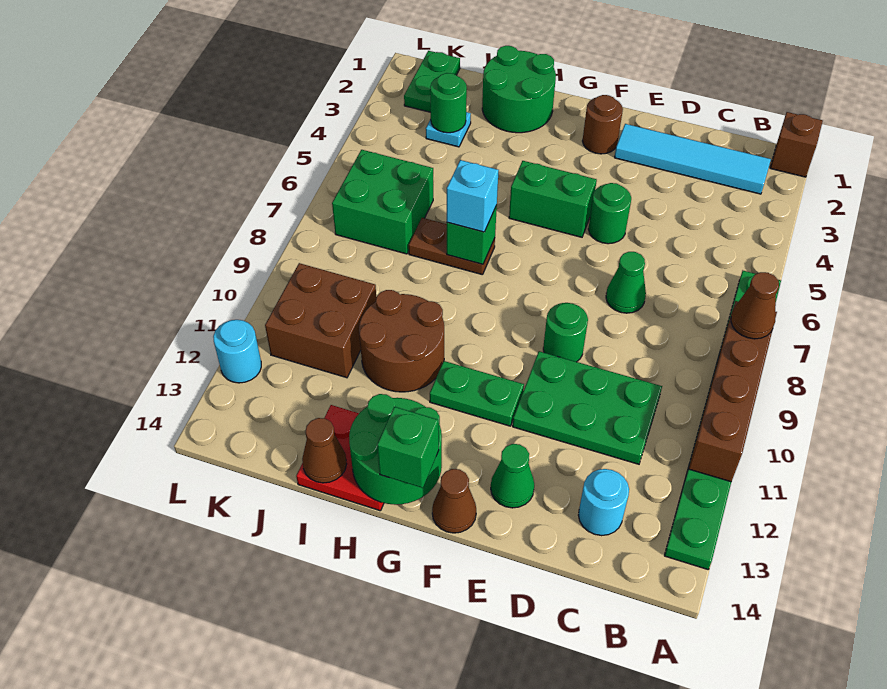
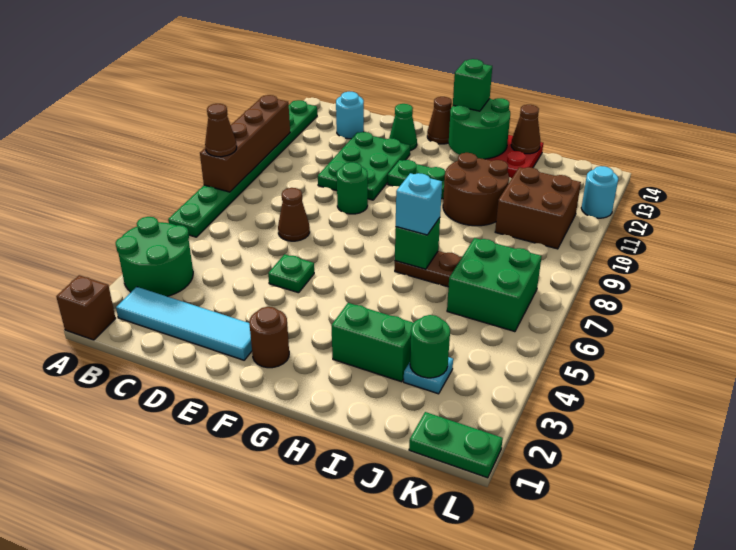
green plate C10:E11 level 1 -> green plate D10:E12 level 1
green cone D7 level 1 -> brown cone D7 level 1
green round brick E5 level 1 -> green plate E5 level 1
green brick F5:G5 level 1 -> green brick H3:I3 level 1
green round brick H1:I2 level 1 -> green round brick A3:B4 level 1
green plate K1:K2 level 1 -> green plate K1:L1 level 1

